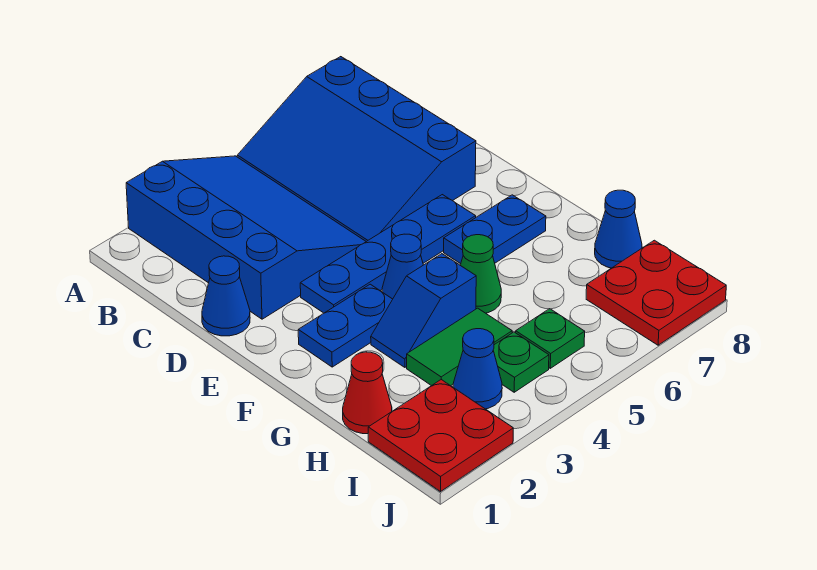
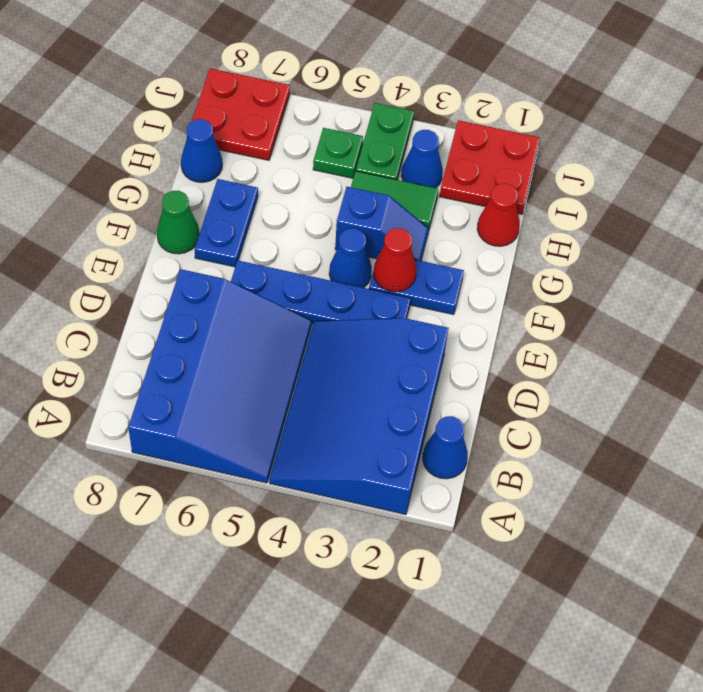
blue cone D1 level 1 -> blue cone B1 level 1
none -> red cone F3 level 2
blue plate F6:F7 level 1 -> blue plate F7:G7 level 1
green cone G5 level 1 -> green cone F8 level 1
green plate I4 level 1 -> green plate I4:J4 level 1

